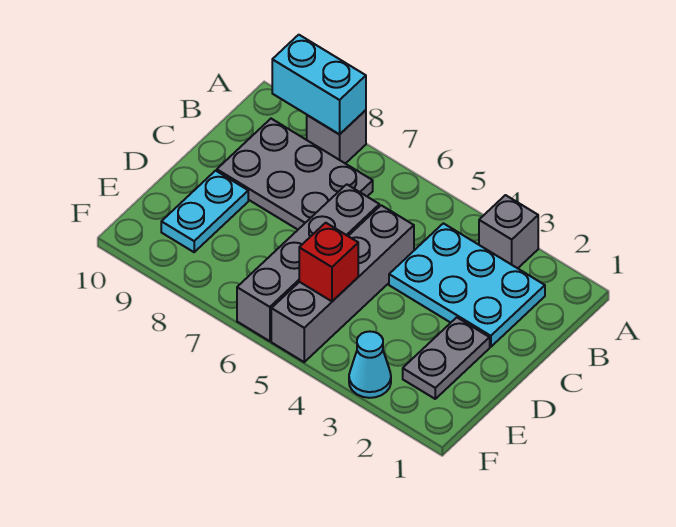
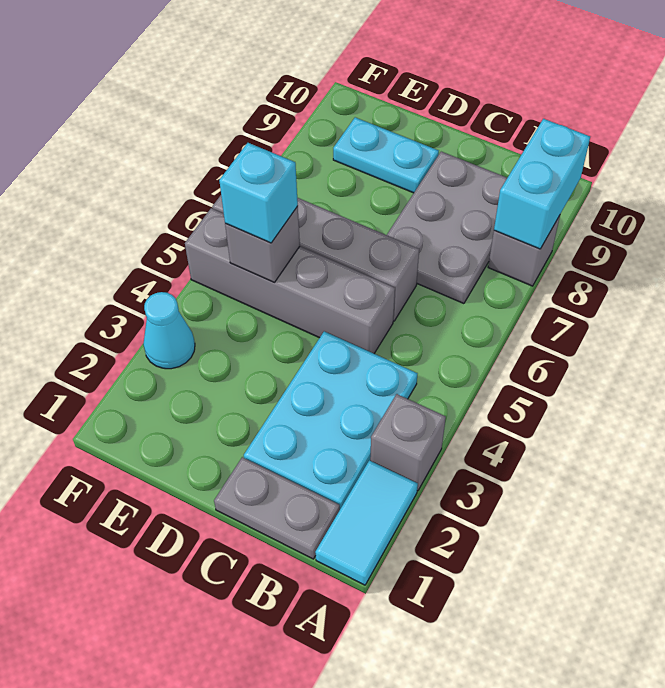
none -> cyan tile A1:A2 level 1
grey plate D2:E2 level 1 -> grey plate B1:C1 level 1
red brick E5 level 2 -> grey brick E5 level 2
none -> cyan brick E5 level 3

